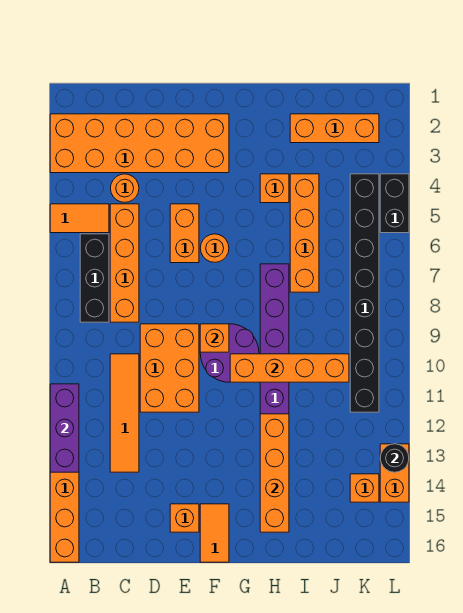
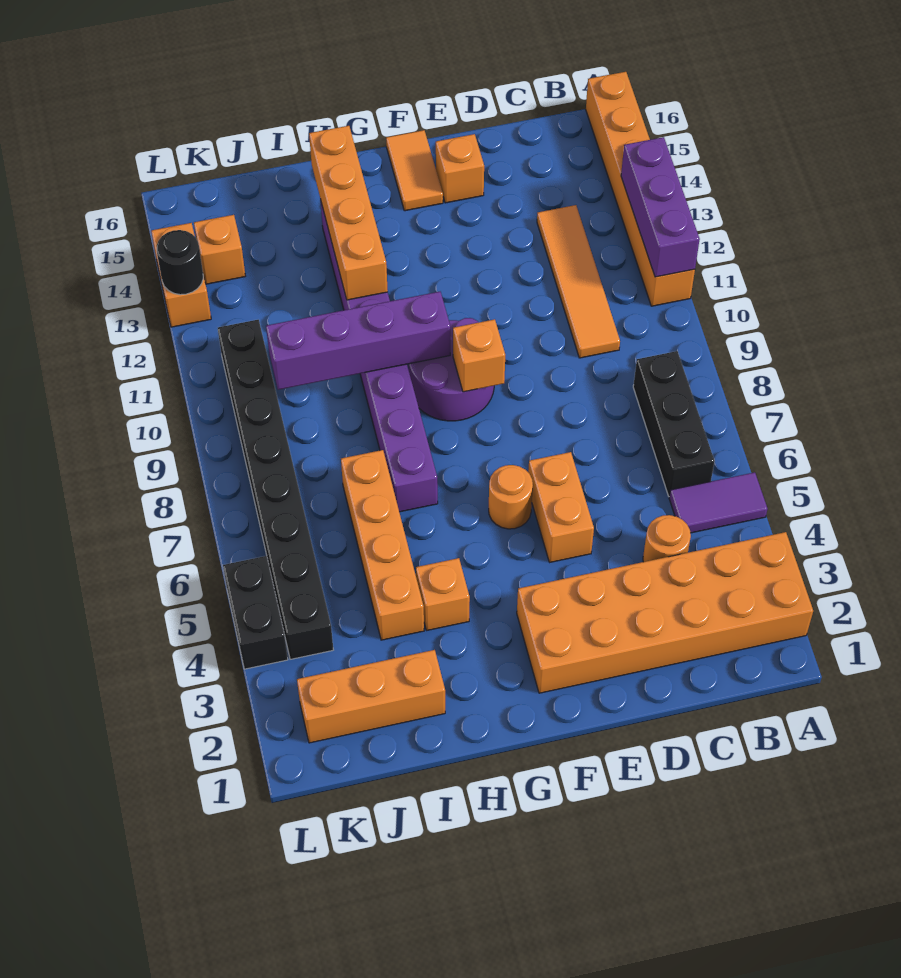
orange tile A5:B5 level 1 -> purple tile A5:B5 level 1
orange brick C5:C8 level 1 -> none
orange brick D9:E11 level 1 -> none
orange brick G10:J10 level 2 -> purple brick G10:J10 level 2

